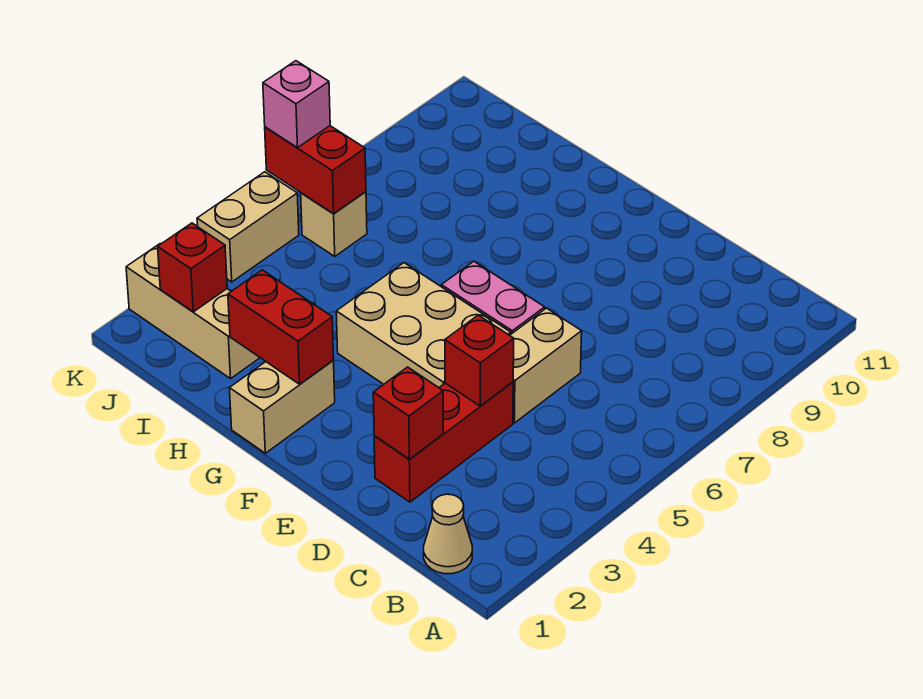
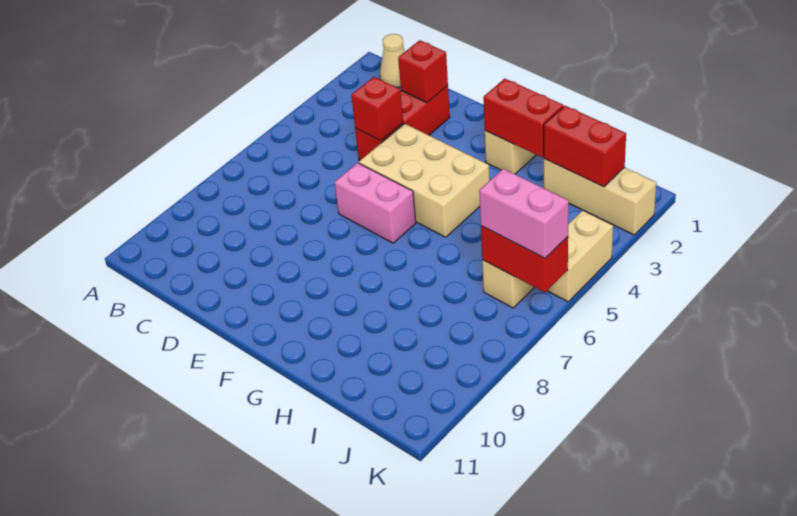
tan brick D5:D6 level 1 -> none
red brick J2 level 2 -> red brick I2:J2 level 2
pink brick K6 level 3 -> pink brick J6:K6 level 3

